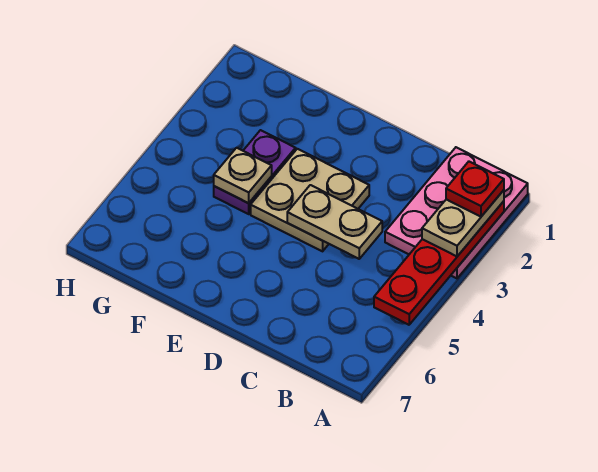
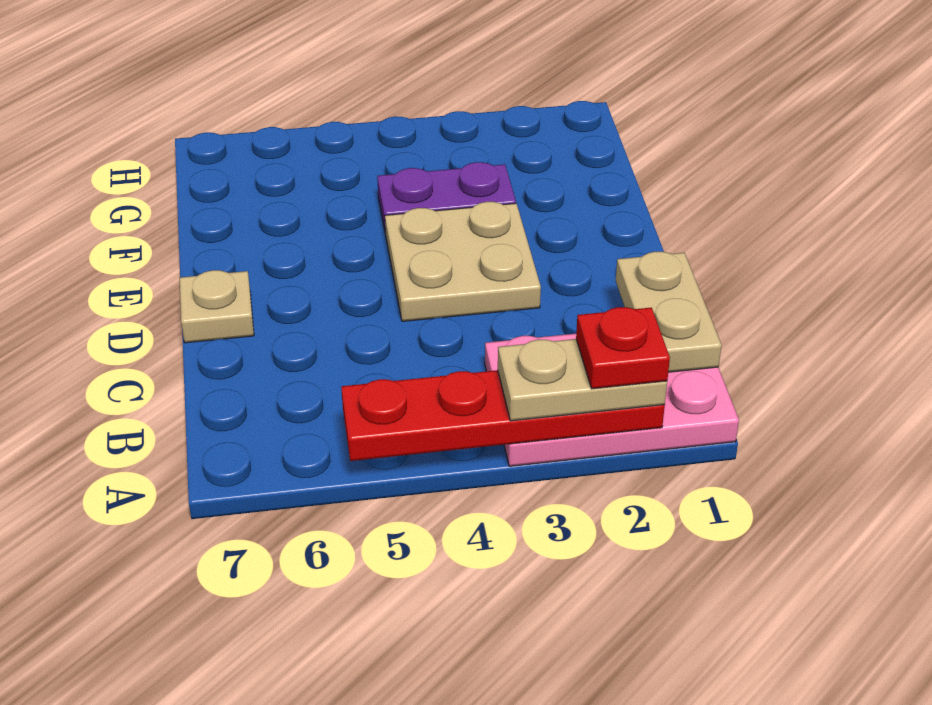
tan plate C4:D4 level 2 -> tan plate B1:C1 level 2
tan plate F4 level 2 -> tan plate D7 level 1

